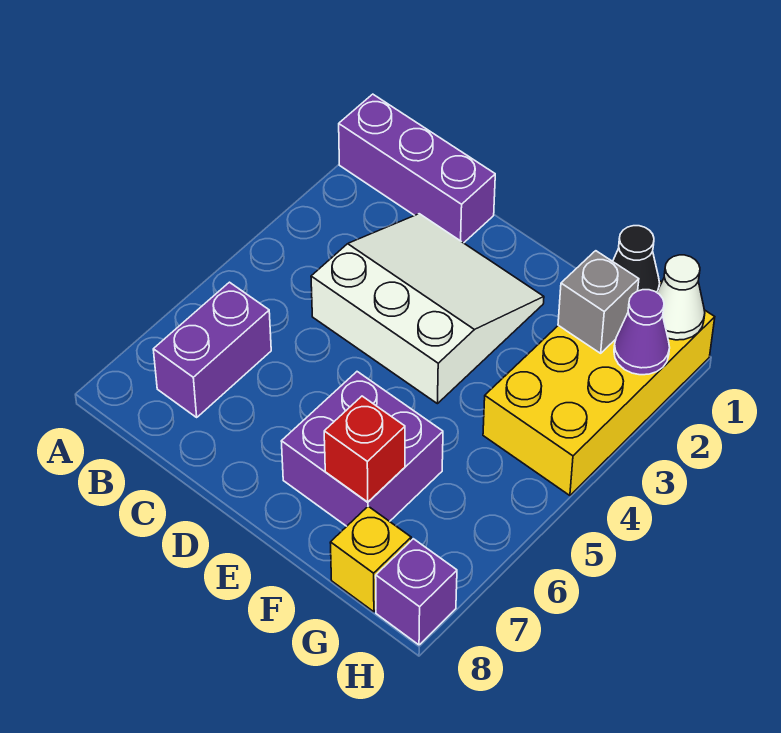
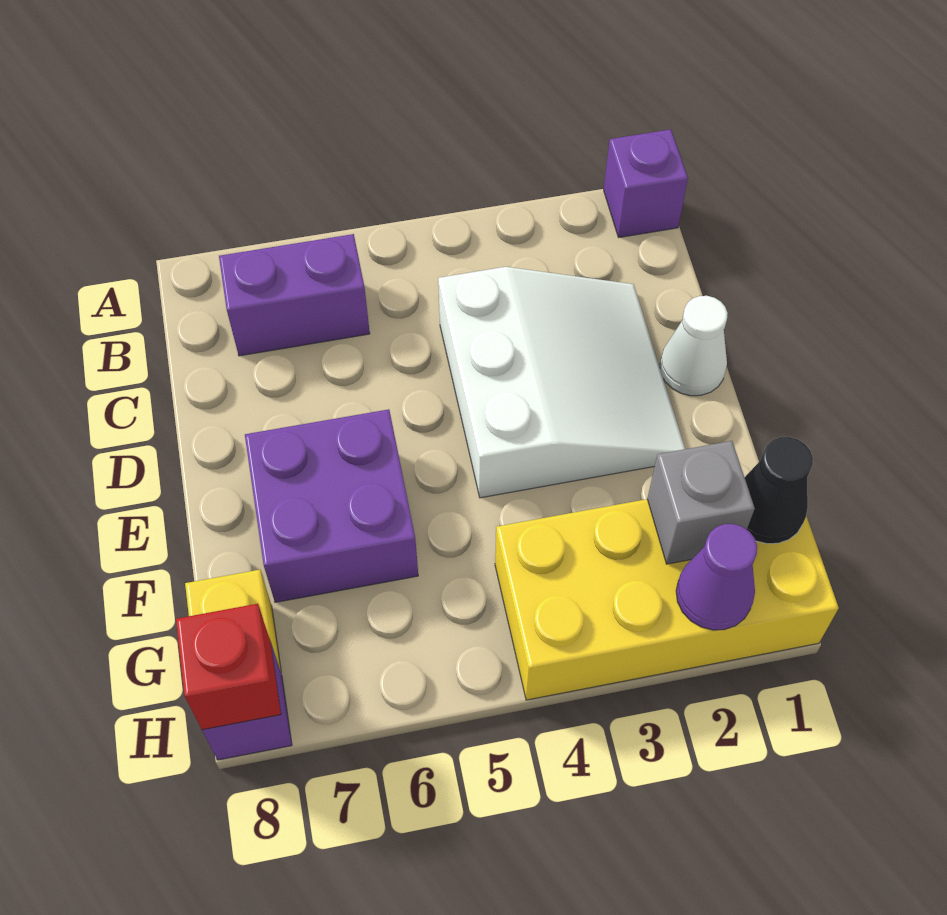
purple brick A1:C1 level 1 -> purple brick A1 level 1
red brick F7 level 2 -> red brick H8 level 2
white cone H1 level 2 -> white cone D1 level 1

